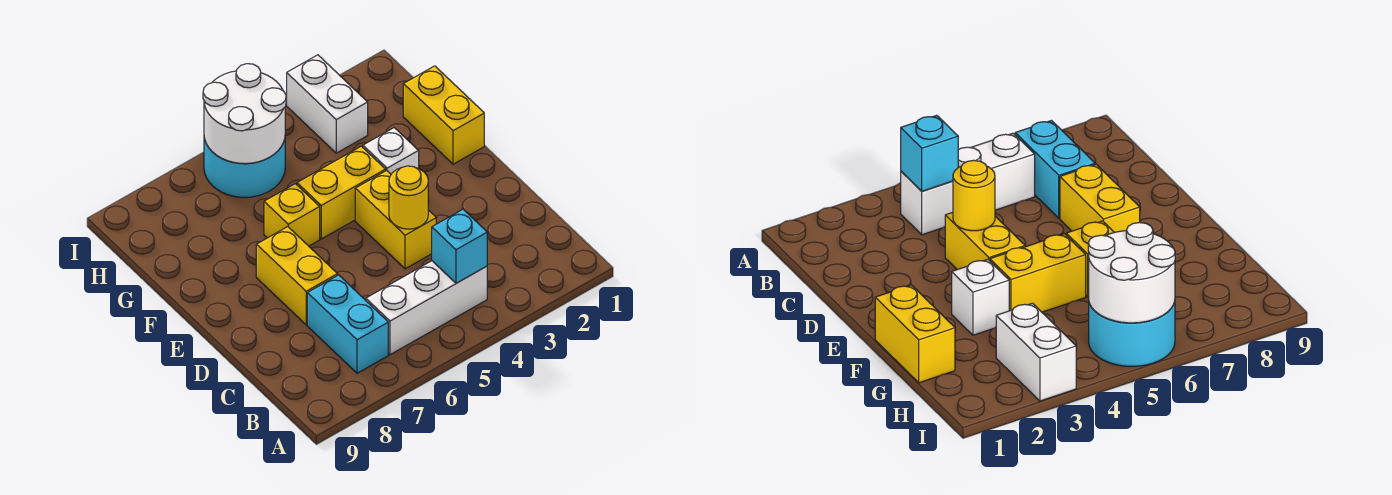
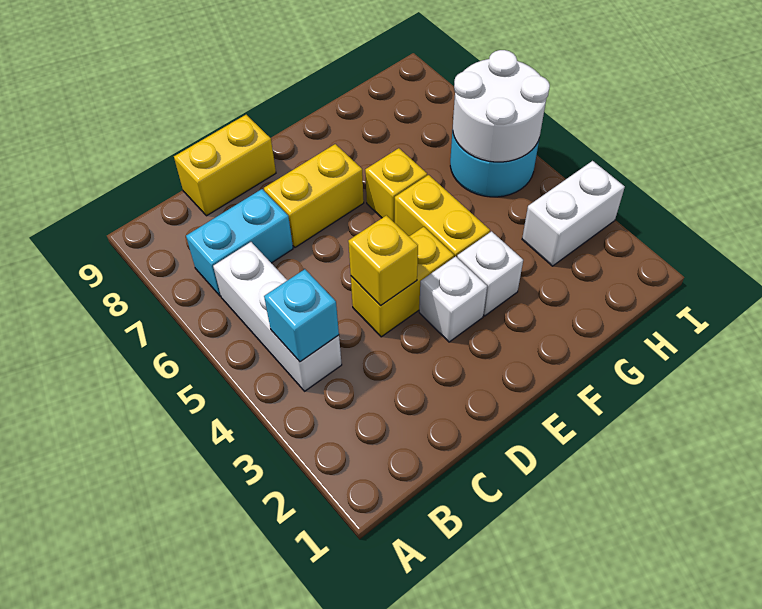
yellow round brick D4 level 2 -> yellow brick D4 level 2
none -> white brick E3 level 1
yellow brick F1:G1 level 1 -> yellow brick C9:D9 level 1

